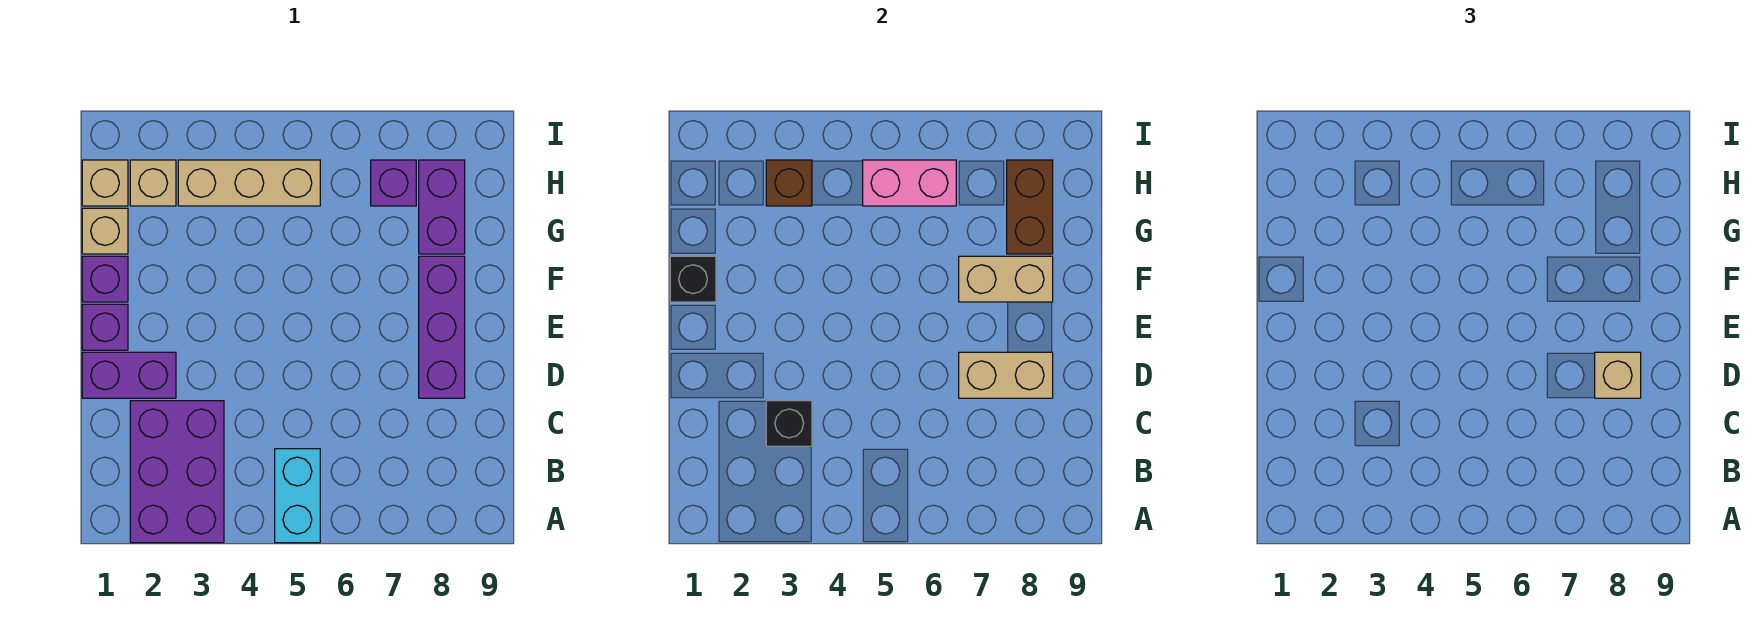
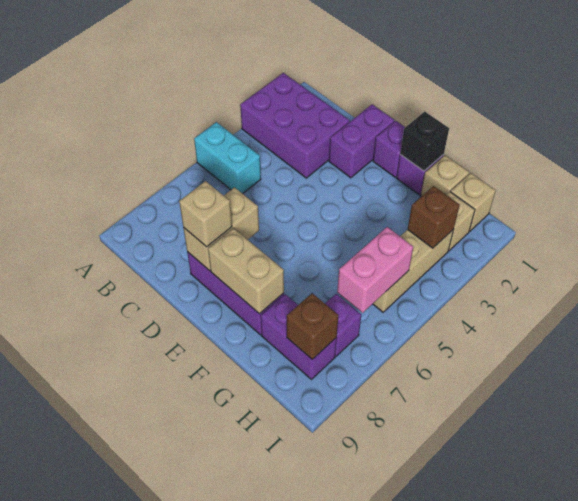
black brick C3 level 2 -> none
tan brick F7:F8 level 2 -> tan brick E8:F8 level 2
brown brick G8:H8 level 2 -> brown brick H8 level 2

